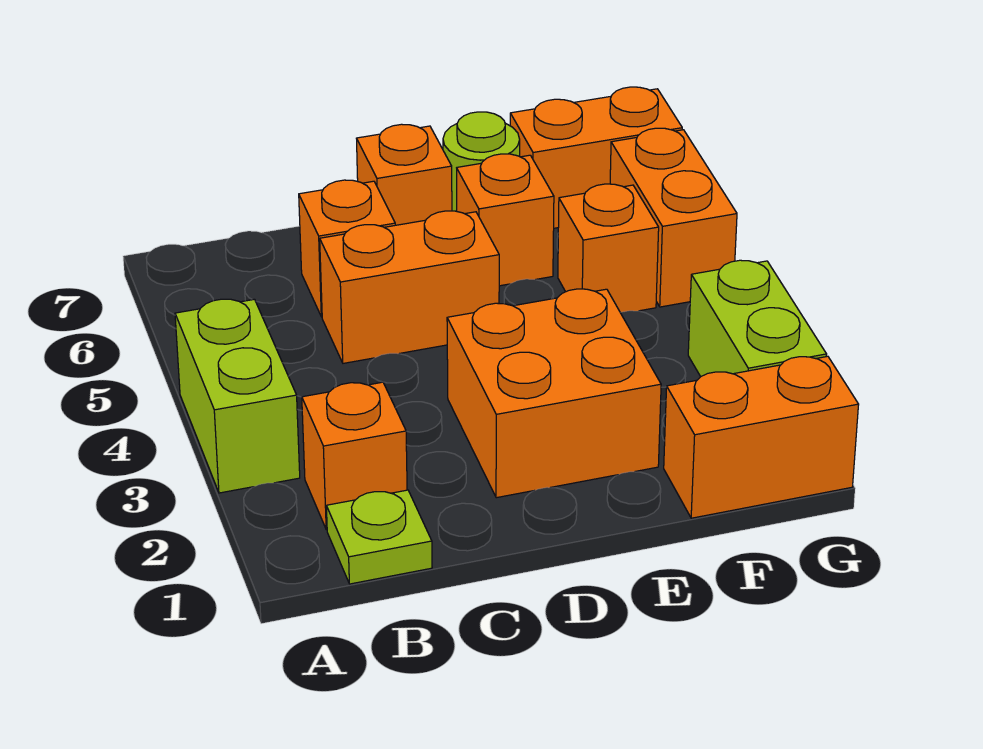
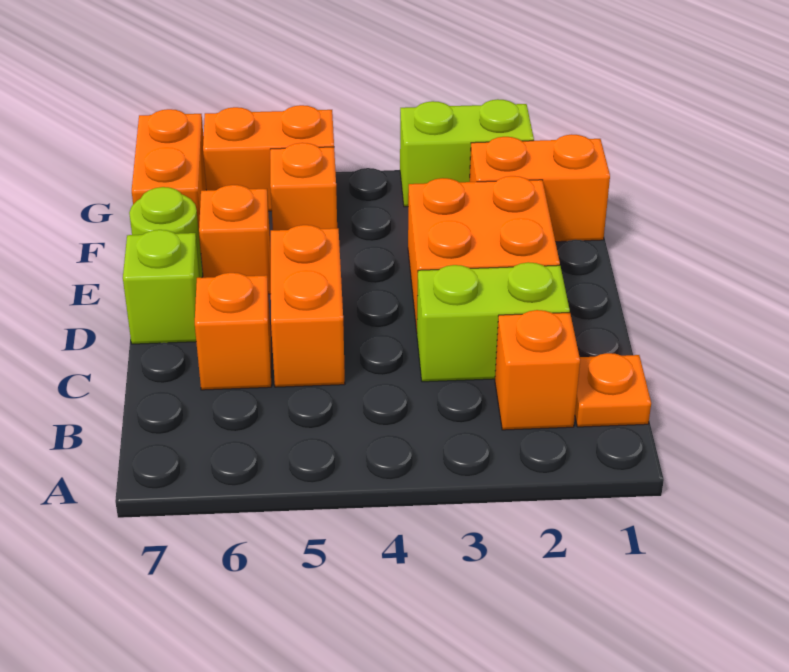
lime brick A3:A4 level 1 -> lime brick C2:C3 level 1
lime plate B1 level 1 -> orange plate B1 level 1
orange brick D7 level 1 -> lime brick D7 level 1
orange brick F1:G1 level 1 -> orange brick F1:F2 level 1

